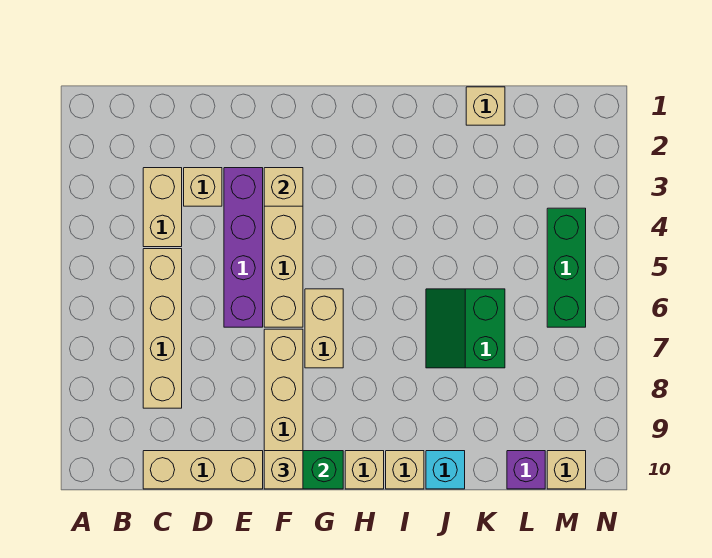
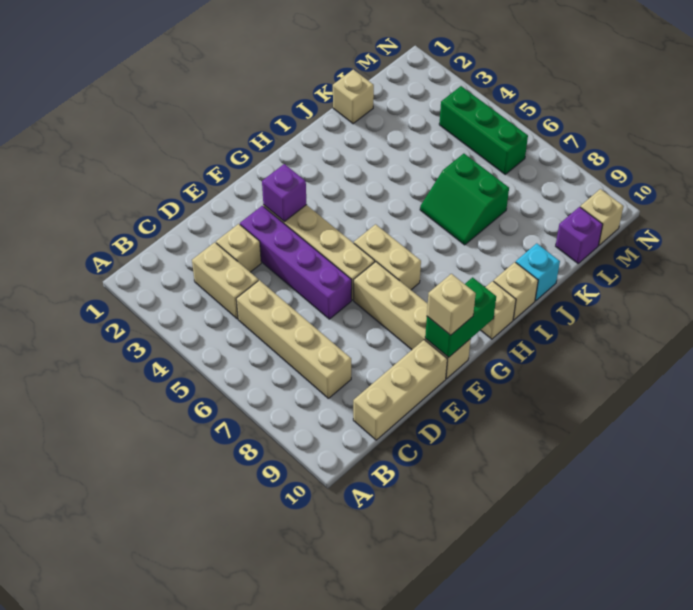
tan brick F3 level 2 -> purple brick F3 level 2

